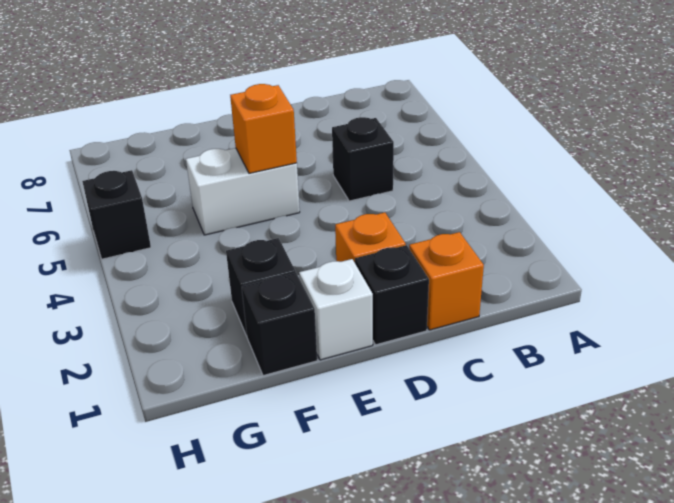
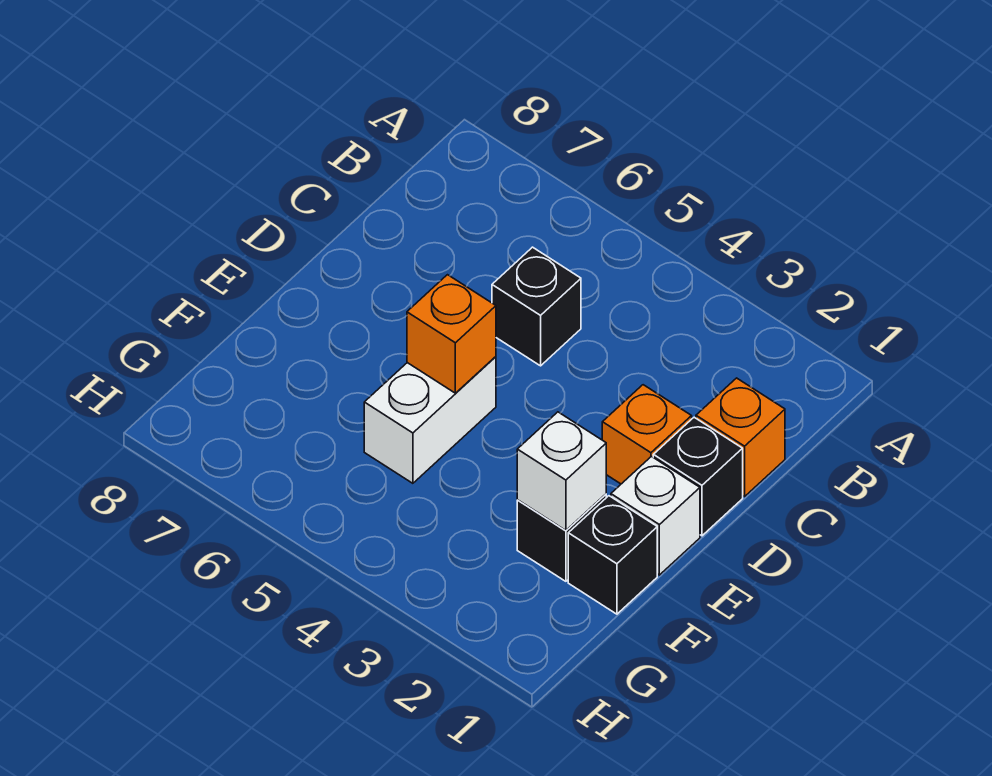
none -> white brick F2 level 2
black brick H5 level 1 -> none

